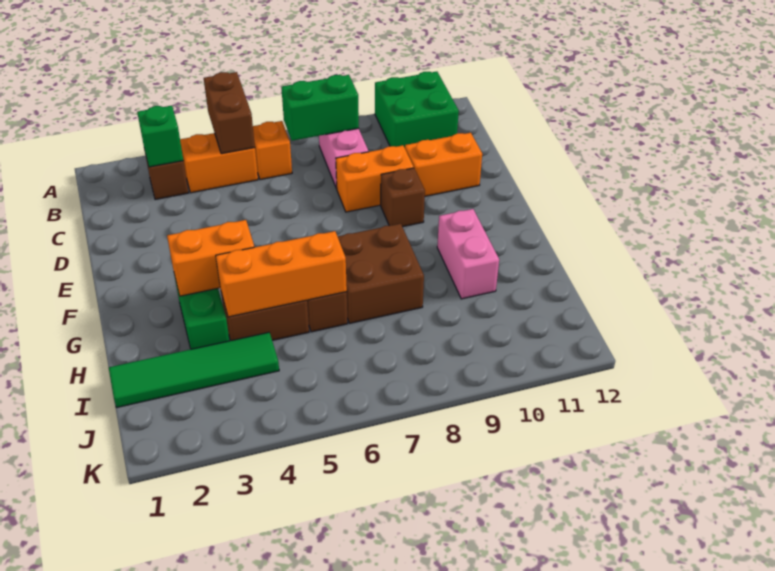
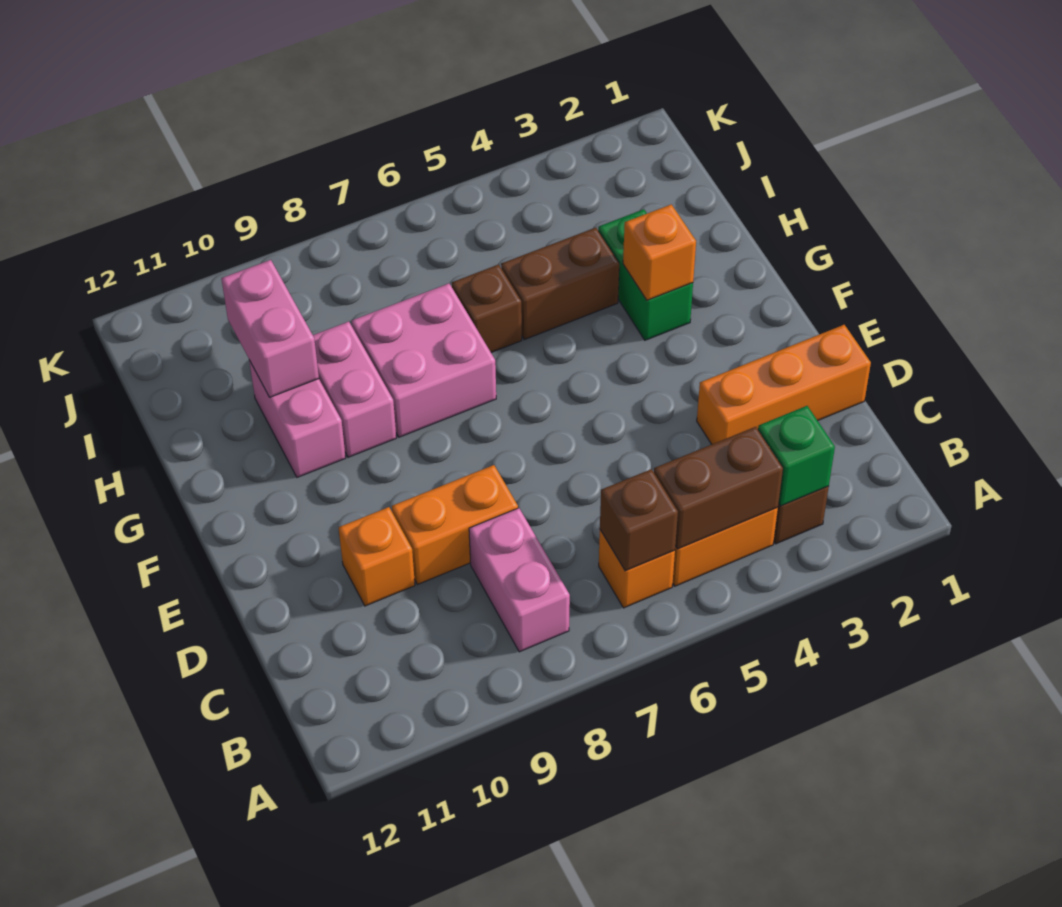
brown brick A5:B5 level 2 -> brown brick B4:B5 level 2
green brick A10:B11 level 1 -> none
green brick B7:B8 level 2 -> none
orange brick D10:D11 level 1 -> orange brick D10 level 1
brown brick E9 level 1 -> brown brick B6 level 2
orange brick G3:G4 level 2 -> orange brick G3 level 2
brown brick G7:H8 level 1 -> pink brick G7:H8 level 1
none -> pink brick G9:H9 level 1
orange brick H4:H6 level 2 -> orange brick D1:D3 level 1
none -> pink brick H10:I10 level 2
green tile I1:I4 level 1 -> none

